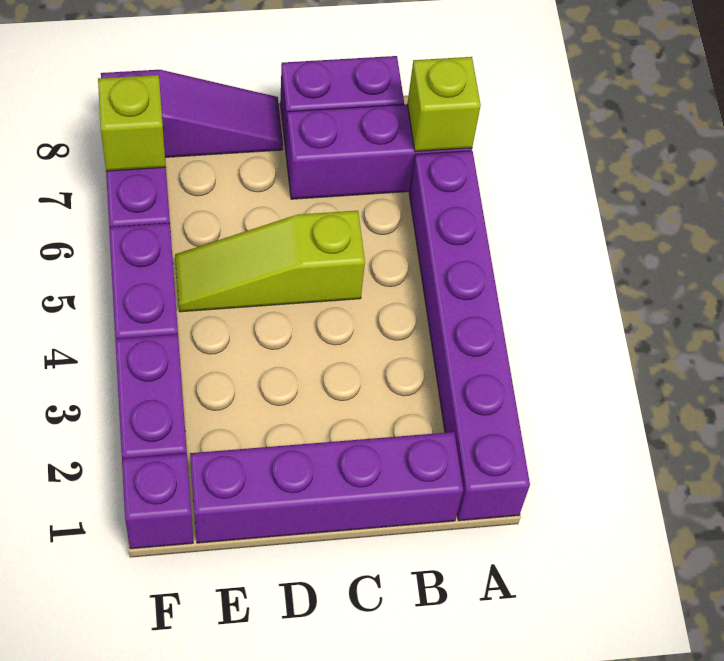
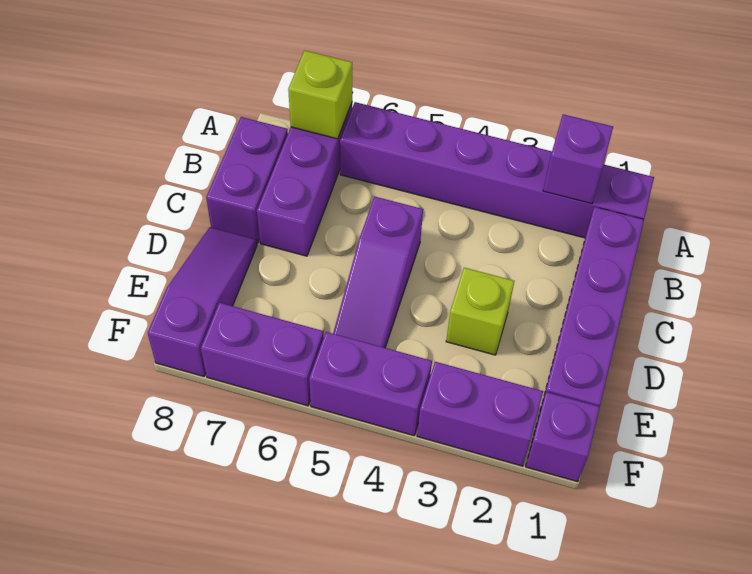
none -> purple brick A2 level 2
lime slope C5:E5 level 1 top C -> purple slope C5:E5 level 1 top C
lime brick F7 level 2 -> lime brick D3 level 1

